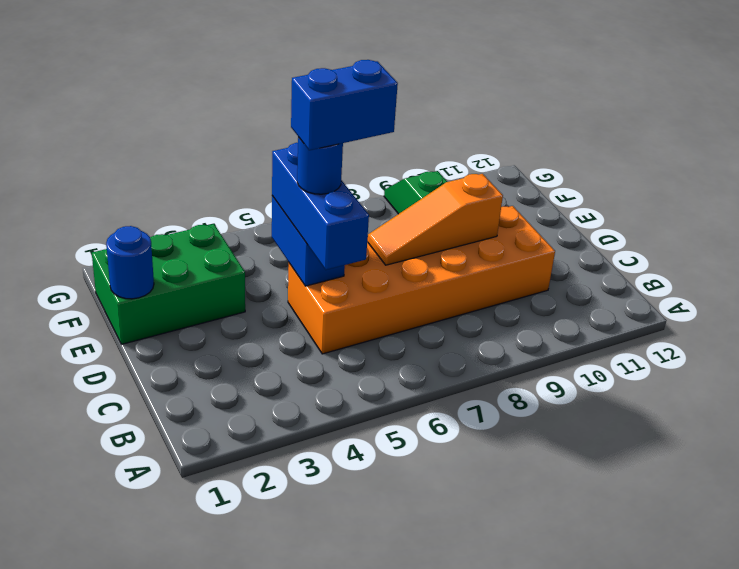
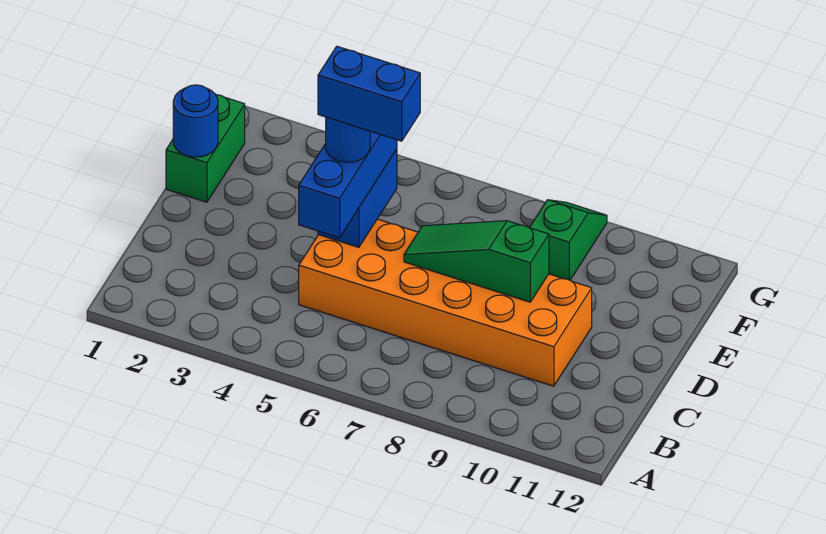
orange slope D7:D9 level 2 top 9 -> green slope D7:D9 level 2 top 9
green brick E1:F3 level 1 -> green brick E1:F1 level 1

